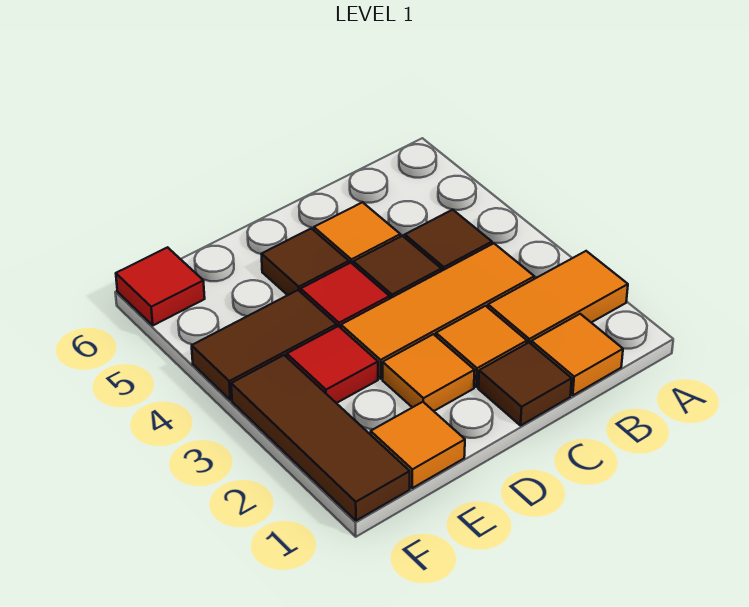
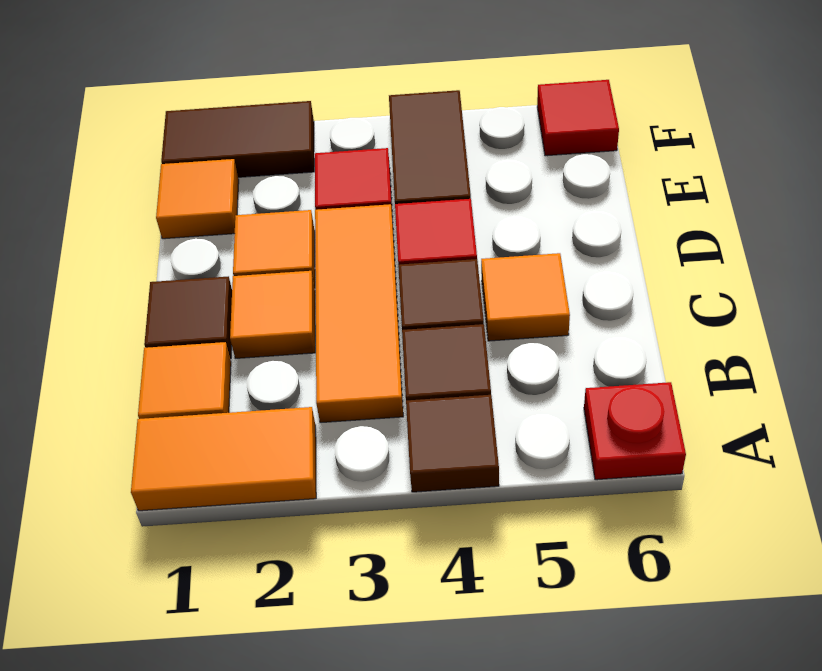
orange tile A2:B2 level 1 -> orange tile A1:A2 level 1
none -> red plate A6 level 1
brown tile D5 level 1 -> brown tile A4 level 1
brown tile F1:F3 level 1 -> brown tile F1:F2 level 1

